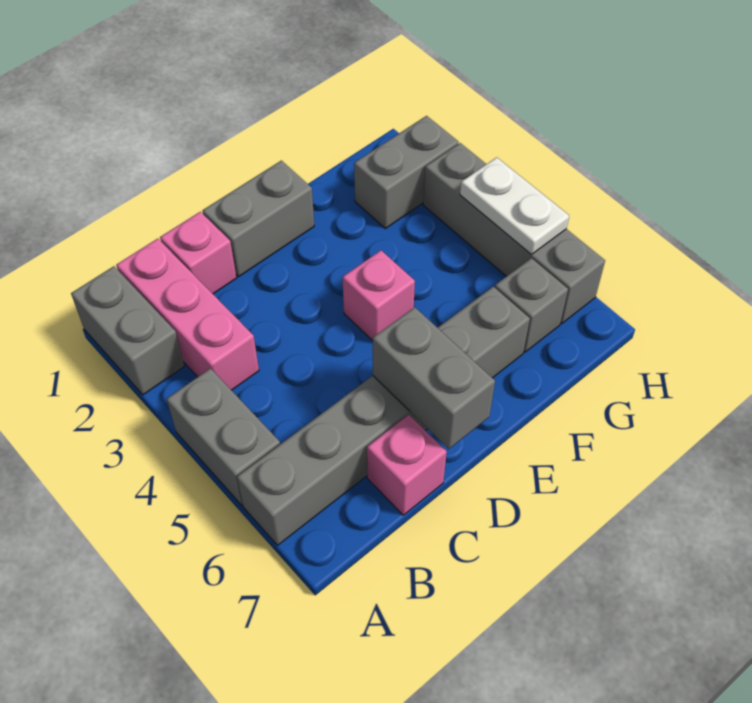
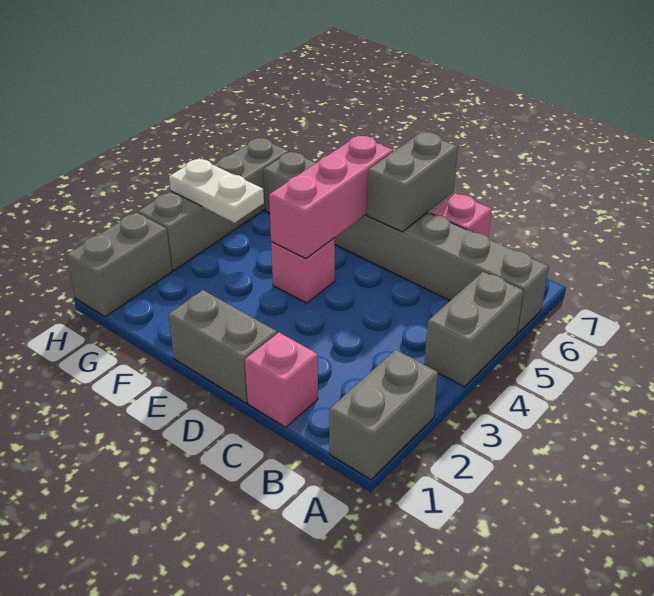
pink brick B1:B3 level 1 -> pink brick E4:E6 level 2
grey brick G2:H2 level 1 -> grey brick H1:H2 level 1
white plate H4:H5 level 2 -> white plate G4:H4 level 2

